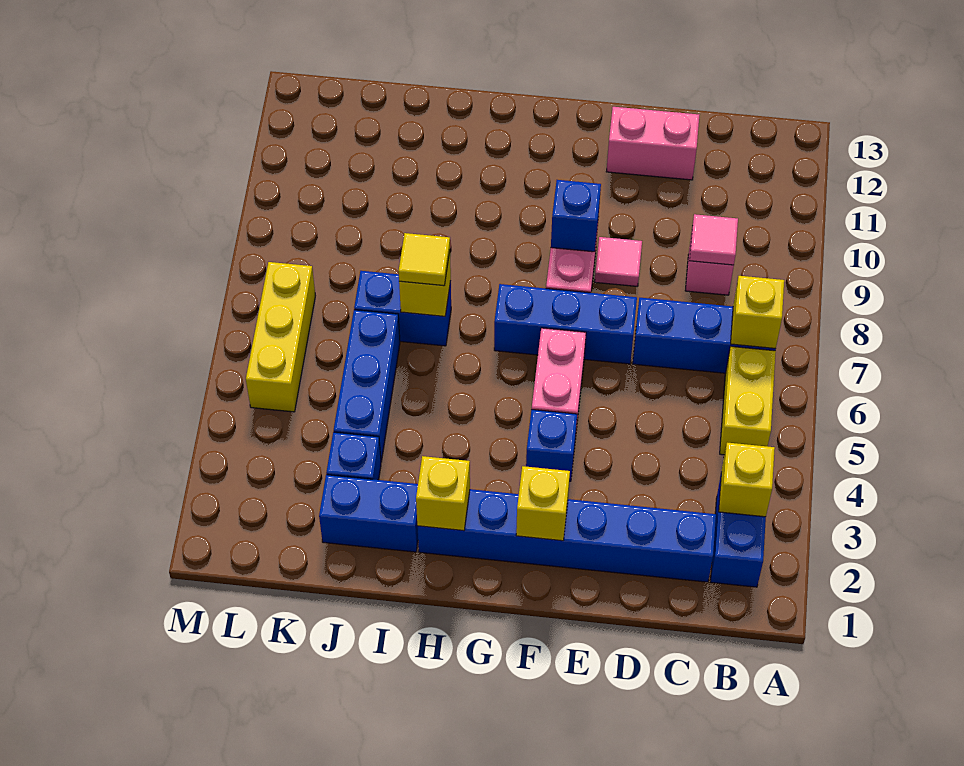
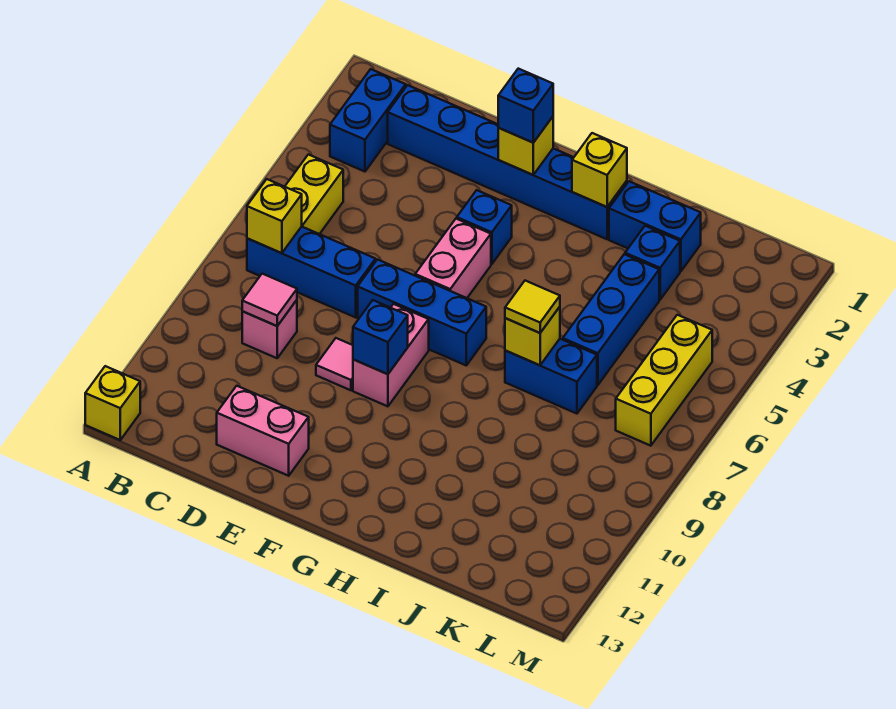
yellow brick B3 level 2 -> yellow brick A13 level 1
none -> blue brick F2 level 3

